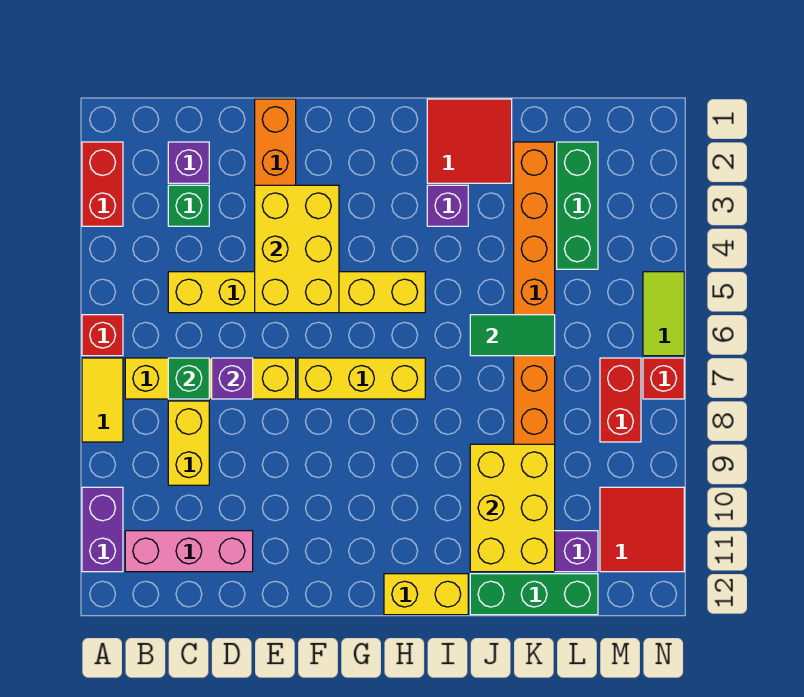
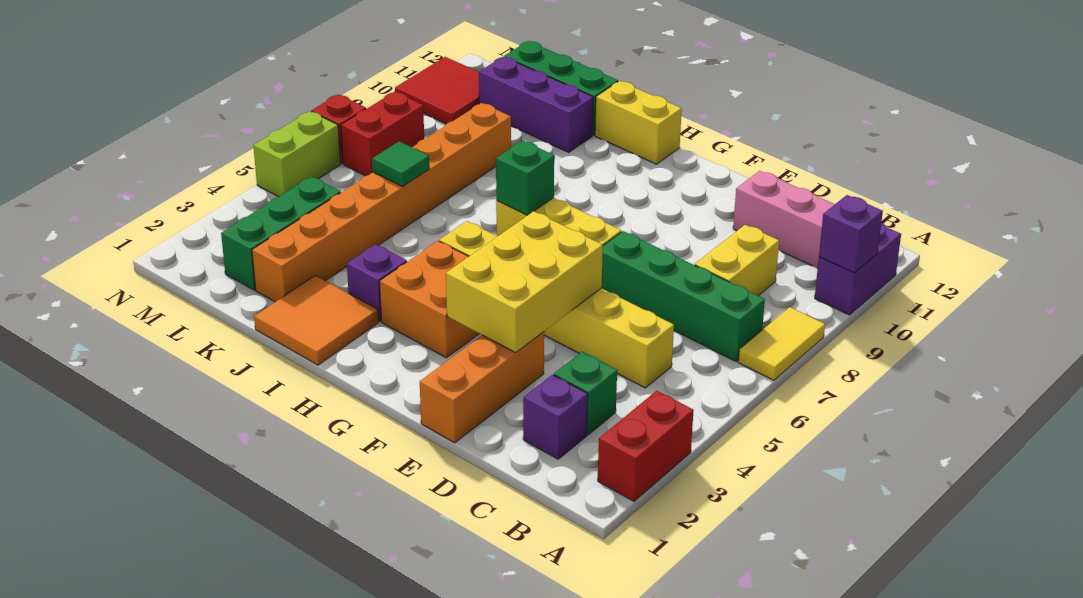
red brick A6 level 1 -> none
yellow brick B7:E7 level 1 -> green brick B7:E7 level 1
green brick C7 level 2 -> green brick H7 level 2
purple brick D7 level 2 -> purple brick A10 level 2
none -> orange brick G3:H4 level 1
red tile I1:J2 level 1 -> orange tile I1:J2 level 1
green tile J6:K6 level 2 -> green tile K6 level 2
yellow brick J9:K11 level 2 -> none
lime tile N5:N6 level 1 -> lime brick N5:N6 level 1

